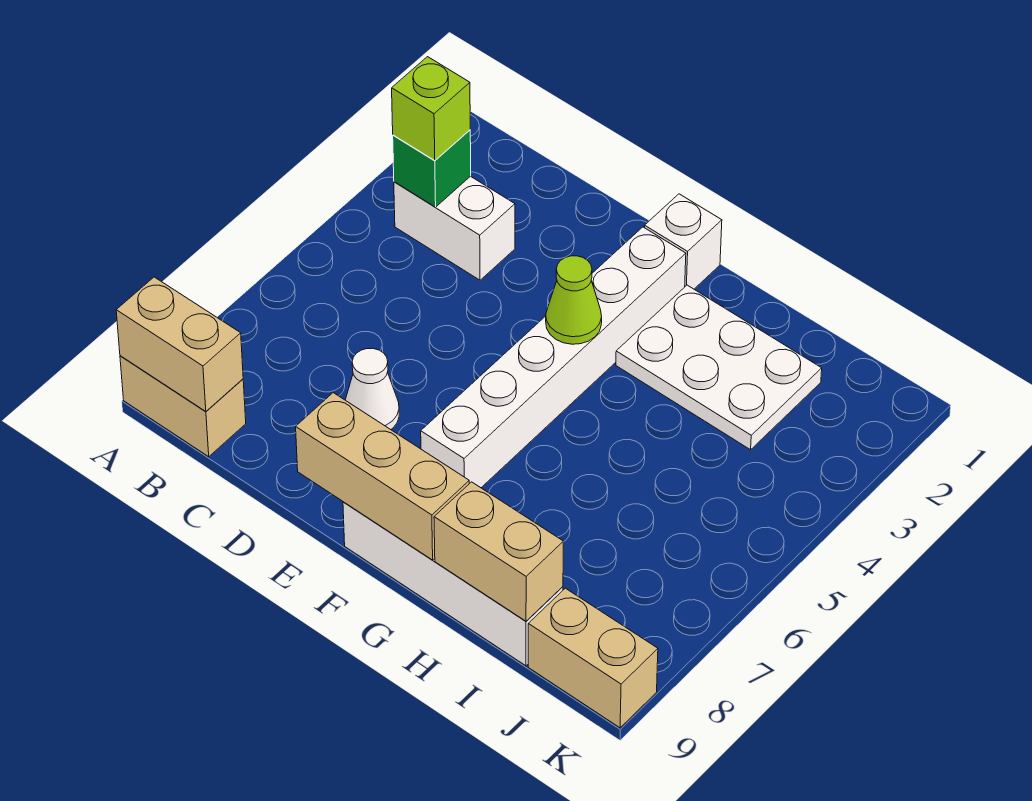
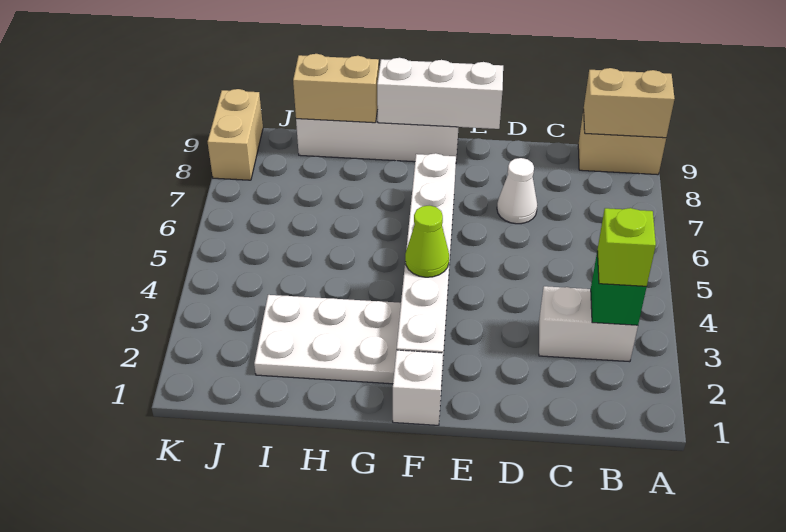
tan brick E9:G9 level 2 -> white brick E9:G9 level 2
tan brick J9:K9 level 1 -> tan brick K8:K9 level 1

